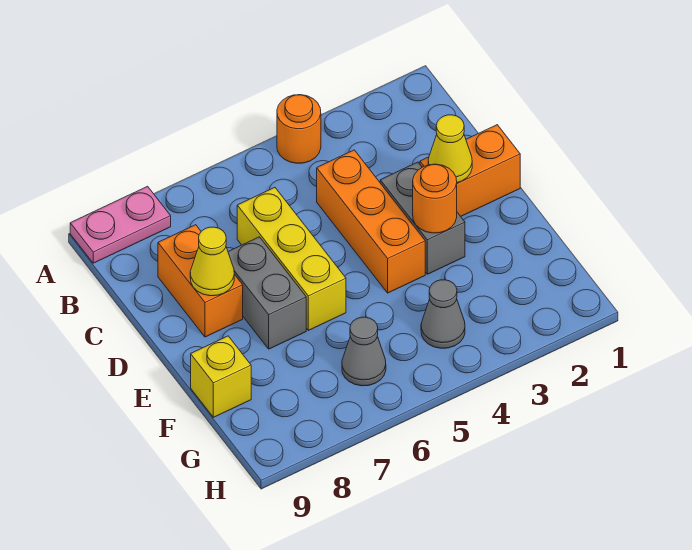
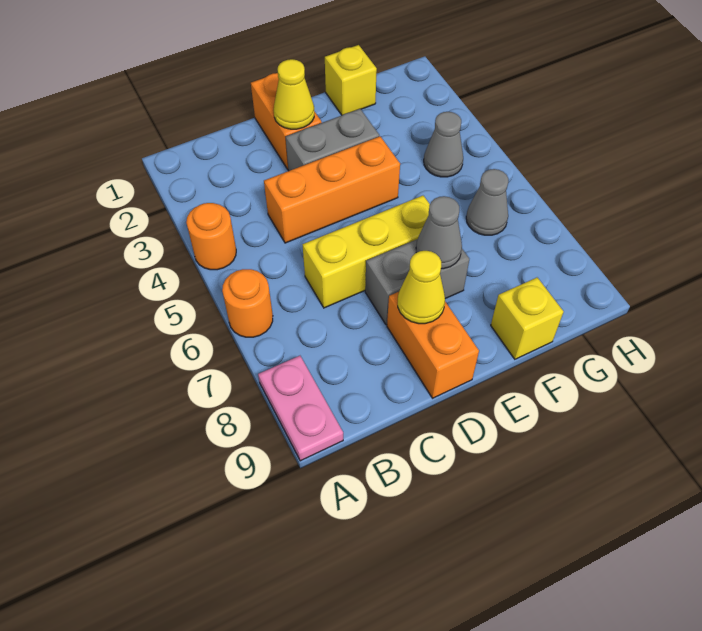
orange brick C8:D8 level 1 -> orange brick D8:D9 level 1
orange round brick E3 level 2 -> orange round brick A6 level 1
none -> grey cone E7 level 2
none -> yellow brick F1 level 1

